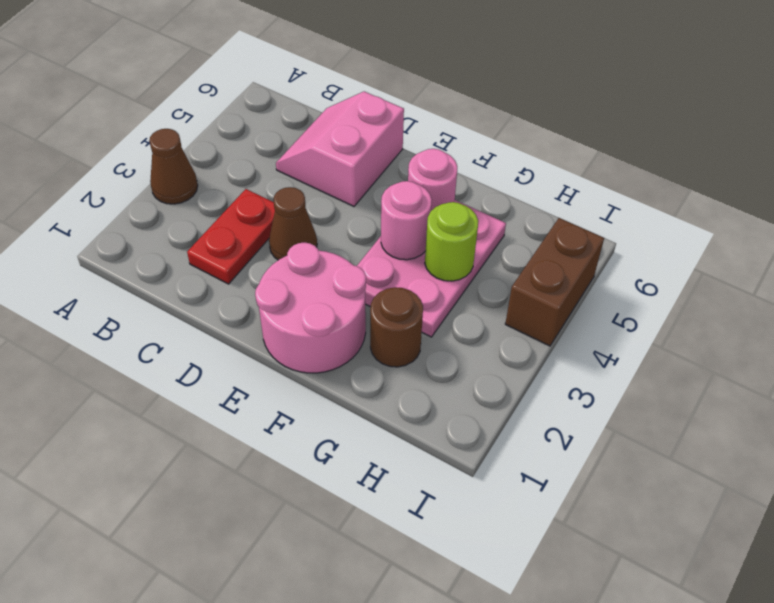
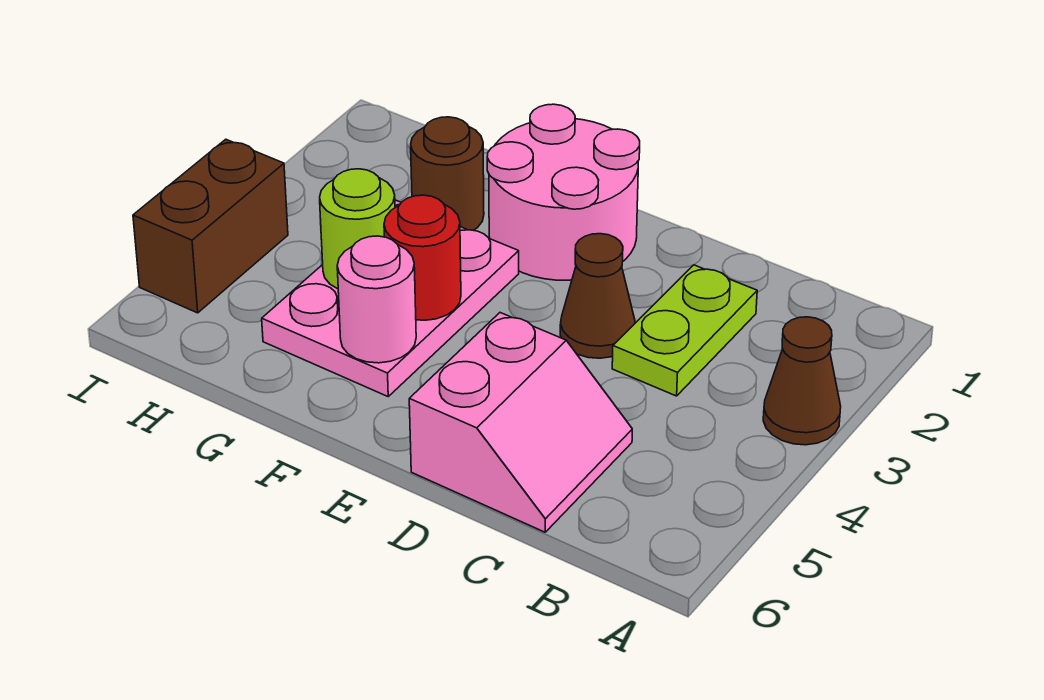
red plate C2:C3 level 1 -> lime plate C2:C3 level 1
pink round brick F4 level 2 -> red round brick F4 level 2

